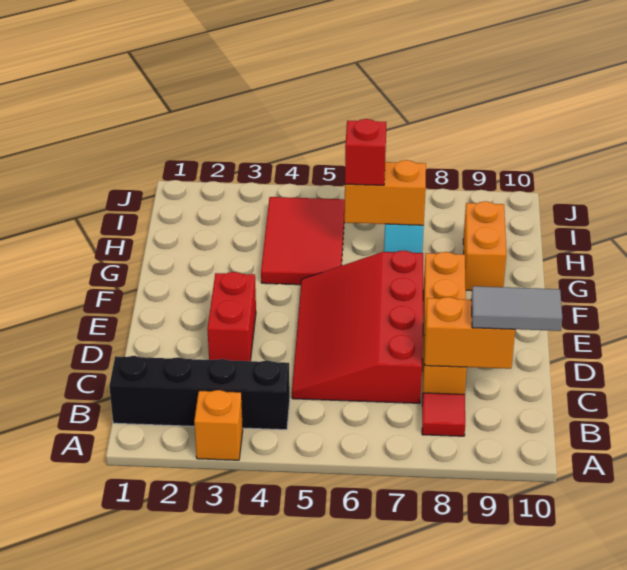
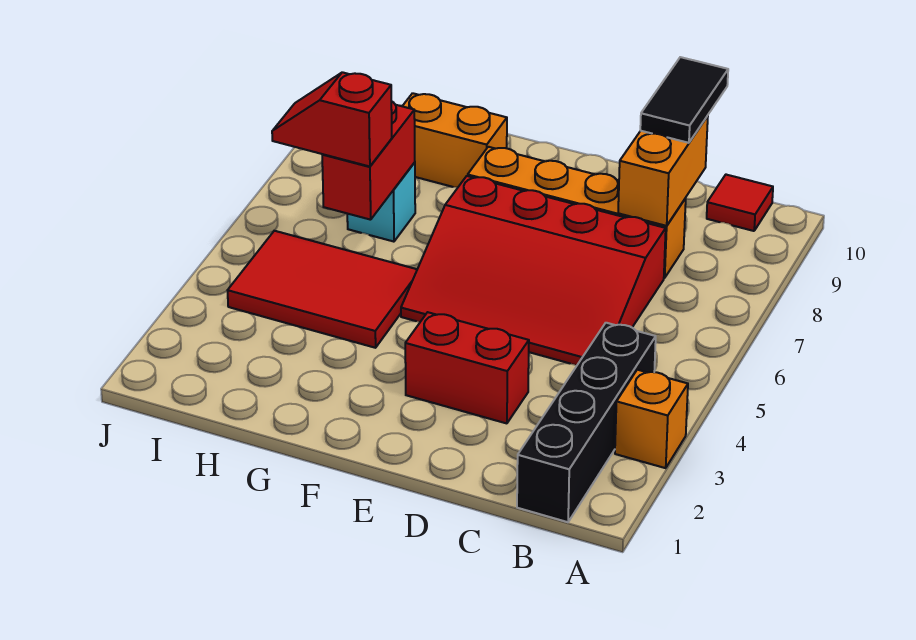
red tile B8 level 1 -> red tile B10 level 1
grey tile C9:C10 level 3 -> black tile C9:C10 level 3
orange brick H6:H7 level 2 -> red brick H6:H7 level 2

